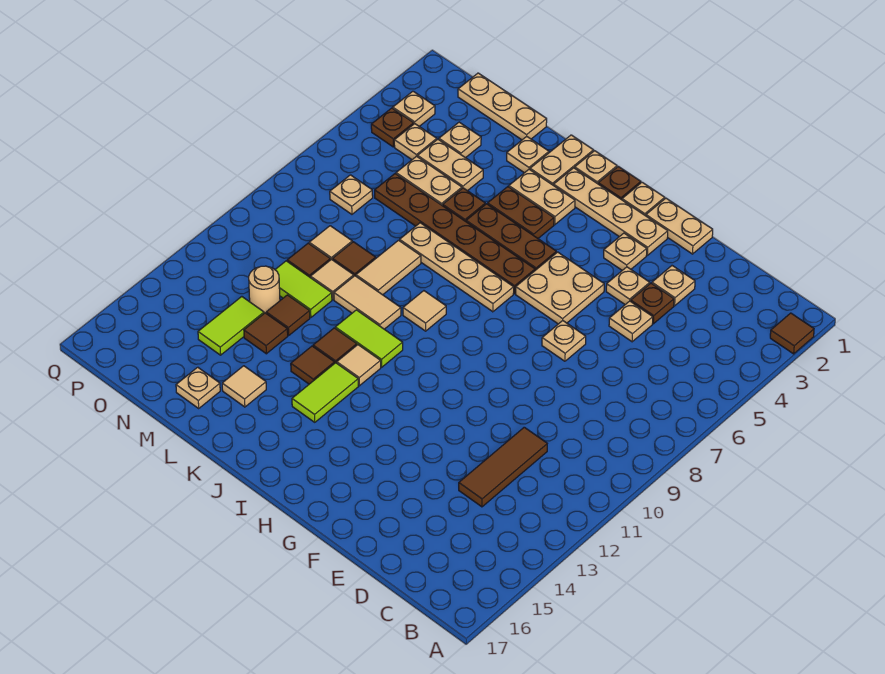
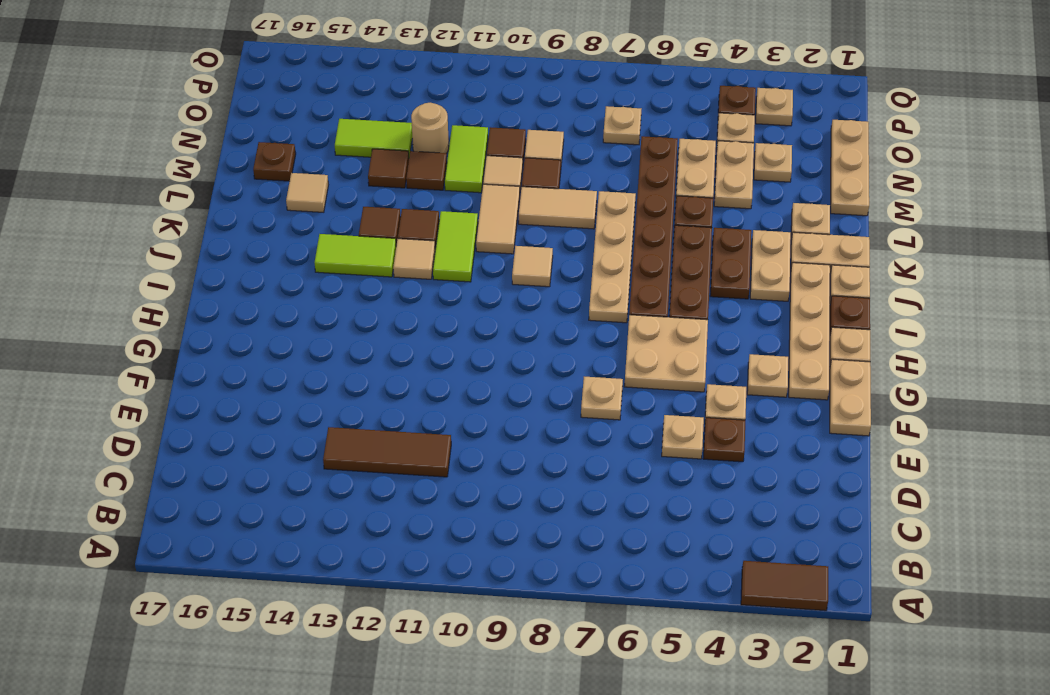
brown tile A2 level 1 -> brown tile A2:A3 level 1
tan plate E3 level 1 -> none
tan plate M16 level 1 -> brown plate M16 level 1

